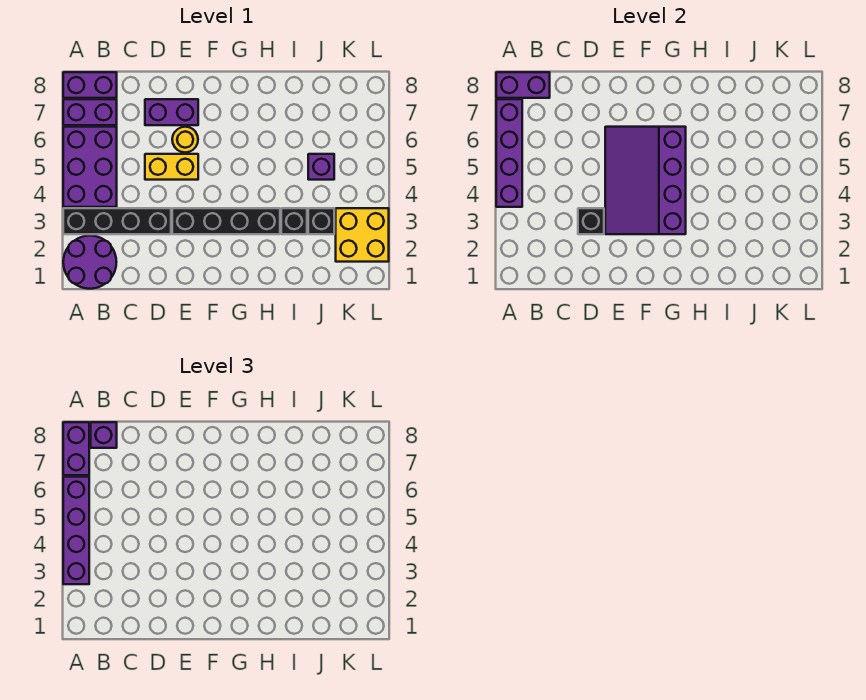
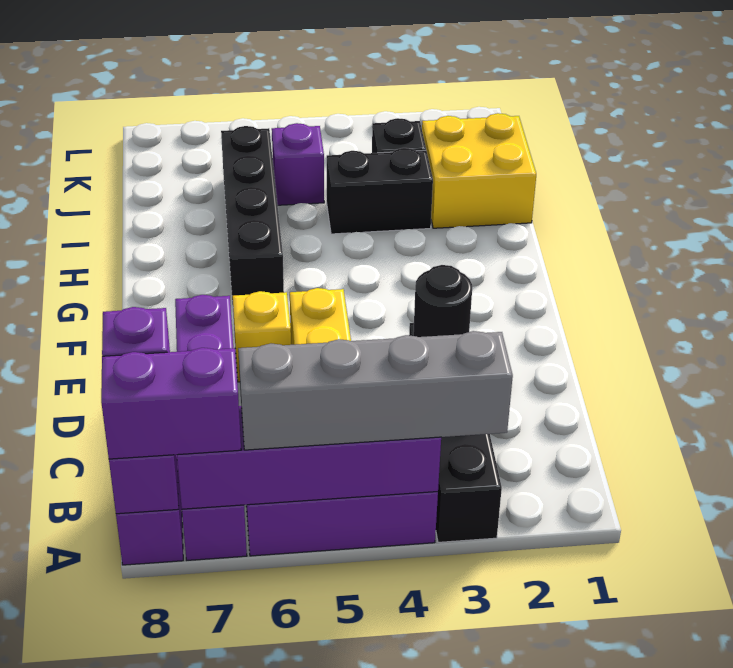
purple round brick A1:B2 level 1 -> none
purple brick A3:A6 level 3 -> grey brick A3:A6 level 3
black brick D3 level 2 -> black round brick D3 level 2
black brick E3:H3 level 1 -> black brick G6:J6 level 1
purple slope E3:G6 level 2 top G -> none
yellow round brick E6 level 1 -> yellow brick E6 level 1
black brick I3 level 1 -> black brick I3:I4 level 1
yellow brick K2:L3 level 1 -> yellow brick I1:J2 level 1

